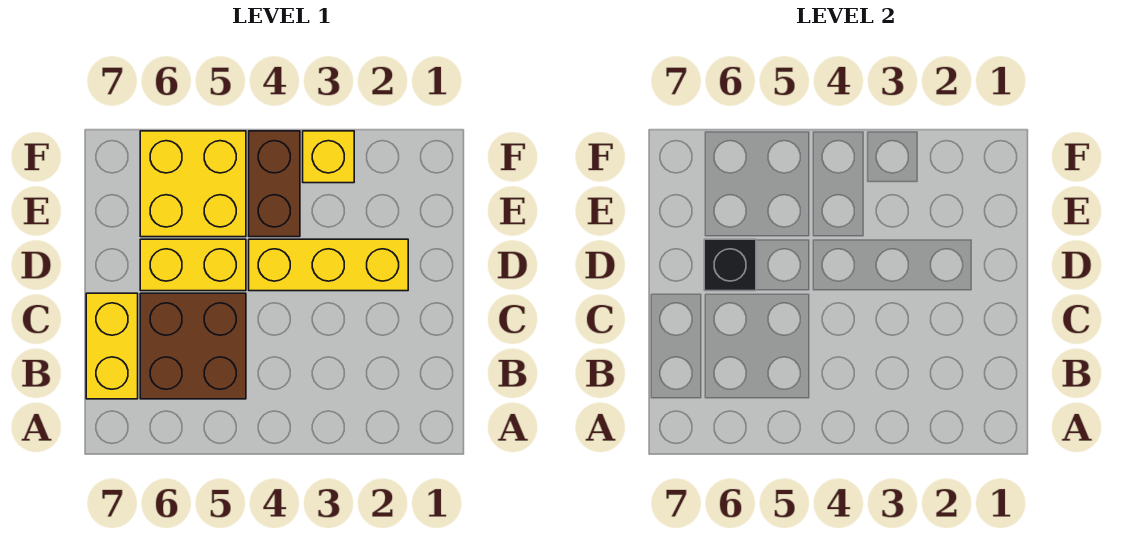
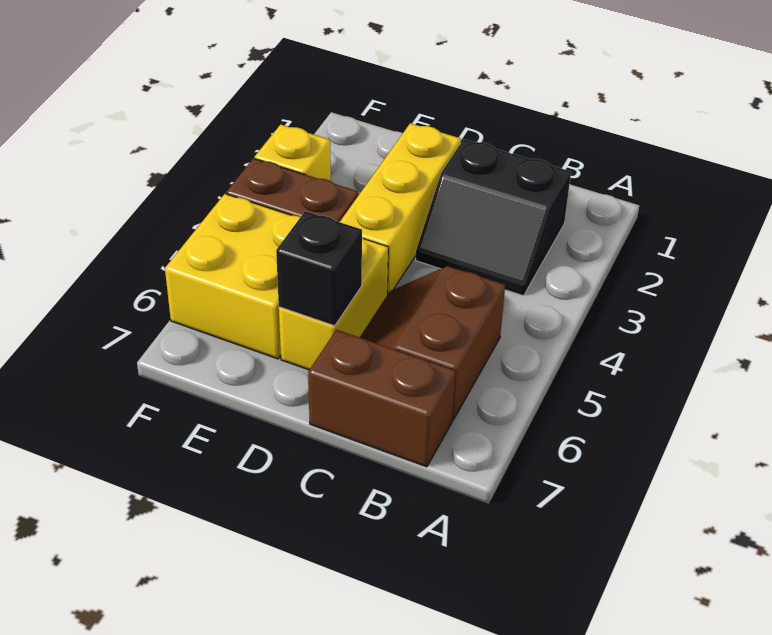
none -> black slope B2:C3 level 1 top 2
brown brick B5:C6 level 1 -> brown slope B5:C6 level 1 top B
yellow brick B7:C7 level 1 -> brown brick B7:C7 level 1

